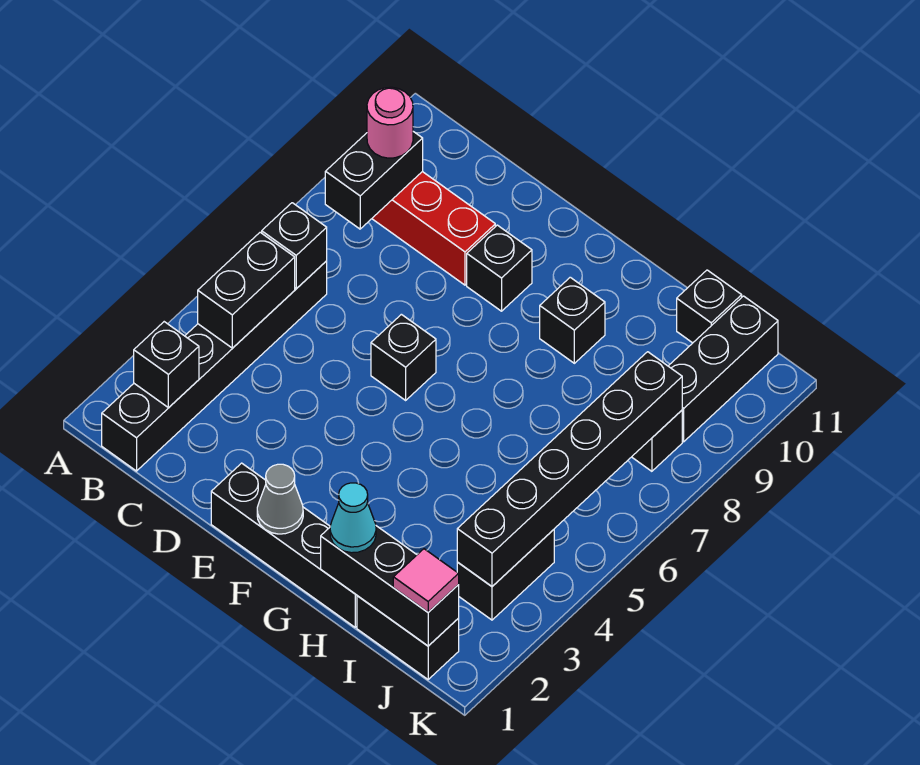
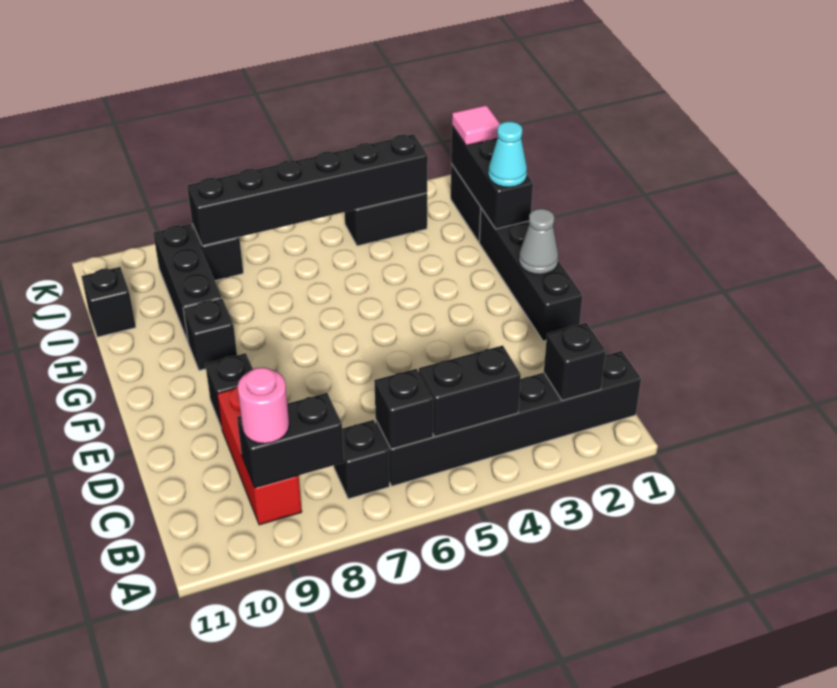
black brick E6 level 1 -> black brick B7 level 1
black brick J9:J11 level 1 -> black brick H9:J9 level 1

